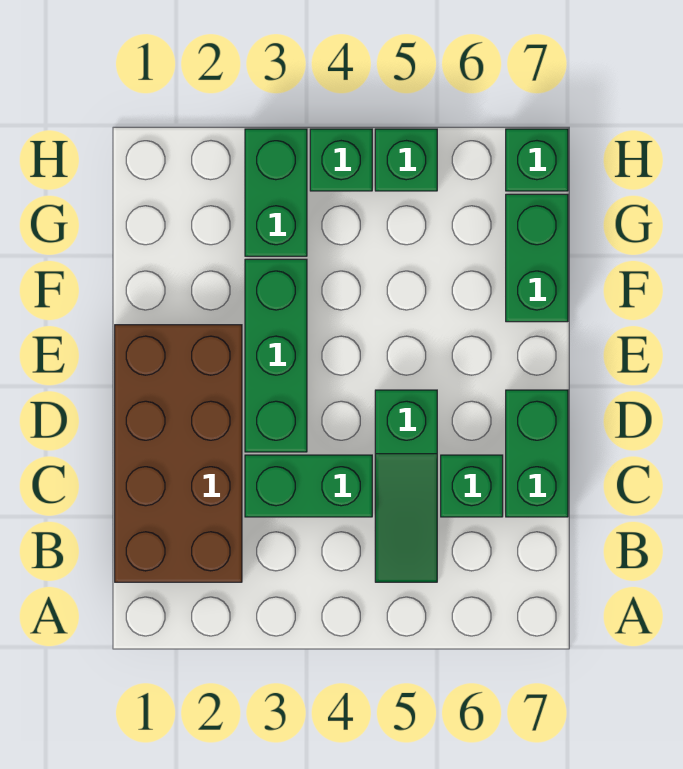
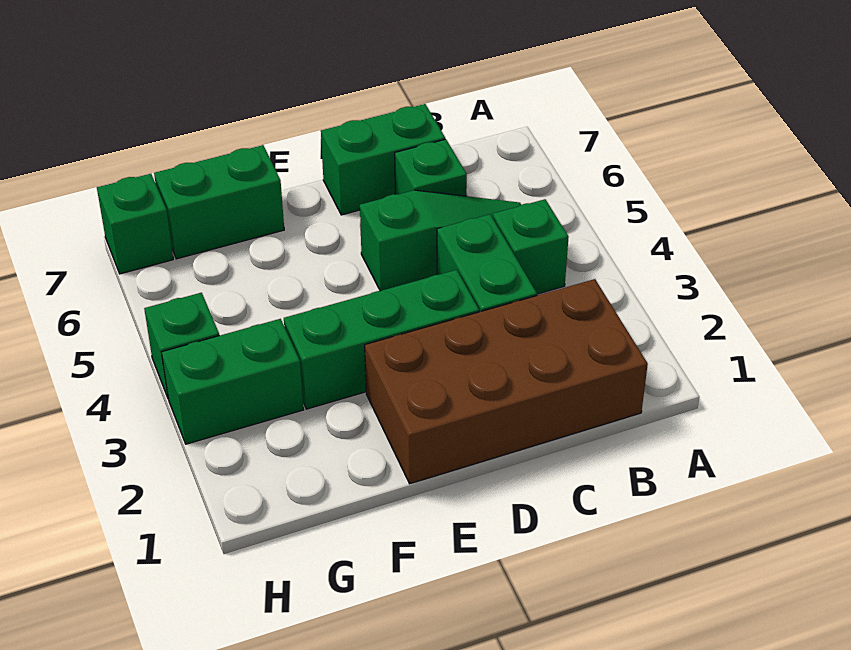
green brick H5 level 1 -> green brick B4 level 1

